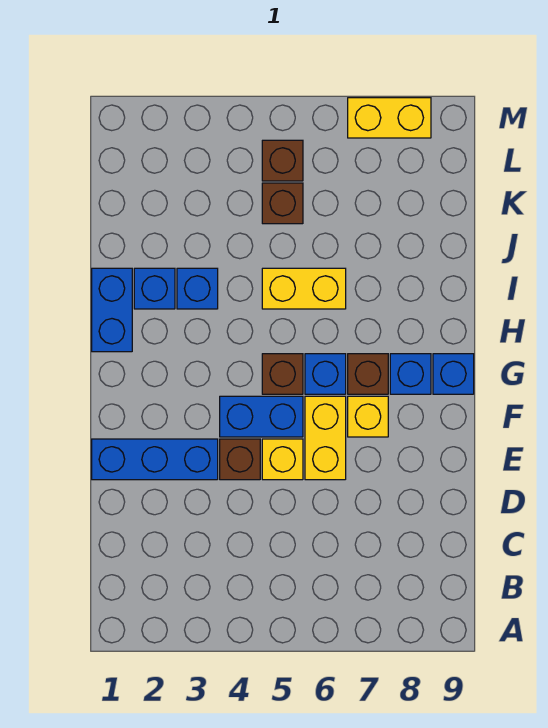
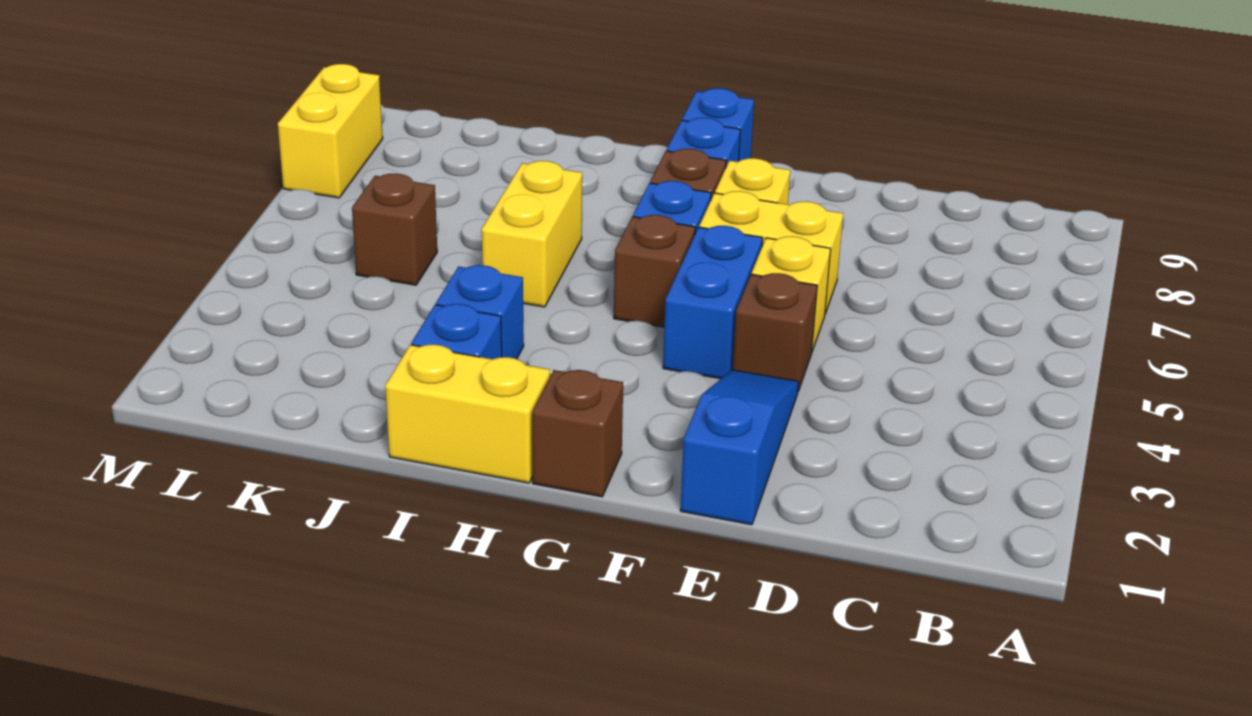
blue brick E1:E3 level 1 -> blue slope E1:E3 level 1 top 1
blue brick H1:I1 level 1 -> yellow brick H1:I1 level 1
brown brick L5 level 1 -> brown brick G1 level 1

